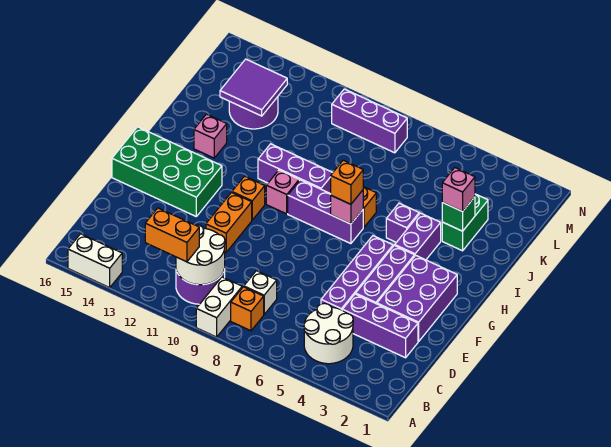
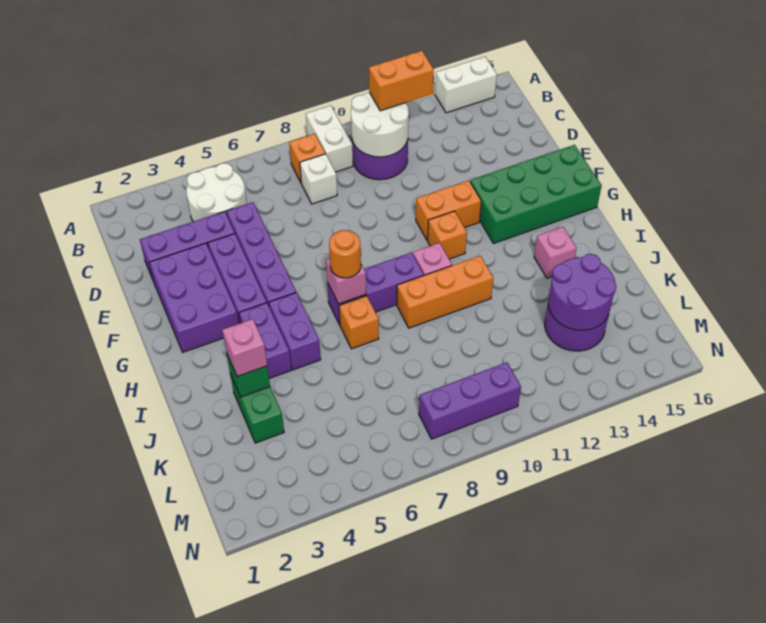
orange brick E11:F11 level 1 -> orange brick F11:F12 level 1
orange brick H7 level 3 -> orange round brick H7 level 3
purple brick I5 level 1 -> purple brick H5:I5 level 1
purple brick I9:I11 level 1 -> orange brick I9:I11 level 1
purple tile K13:L14 level 2 -> purple round brick K13:L14 level 2

